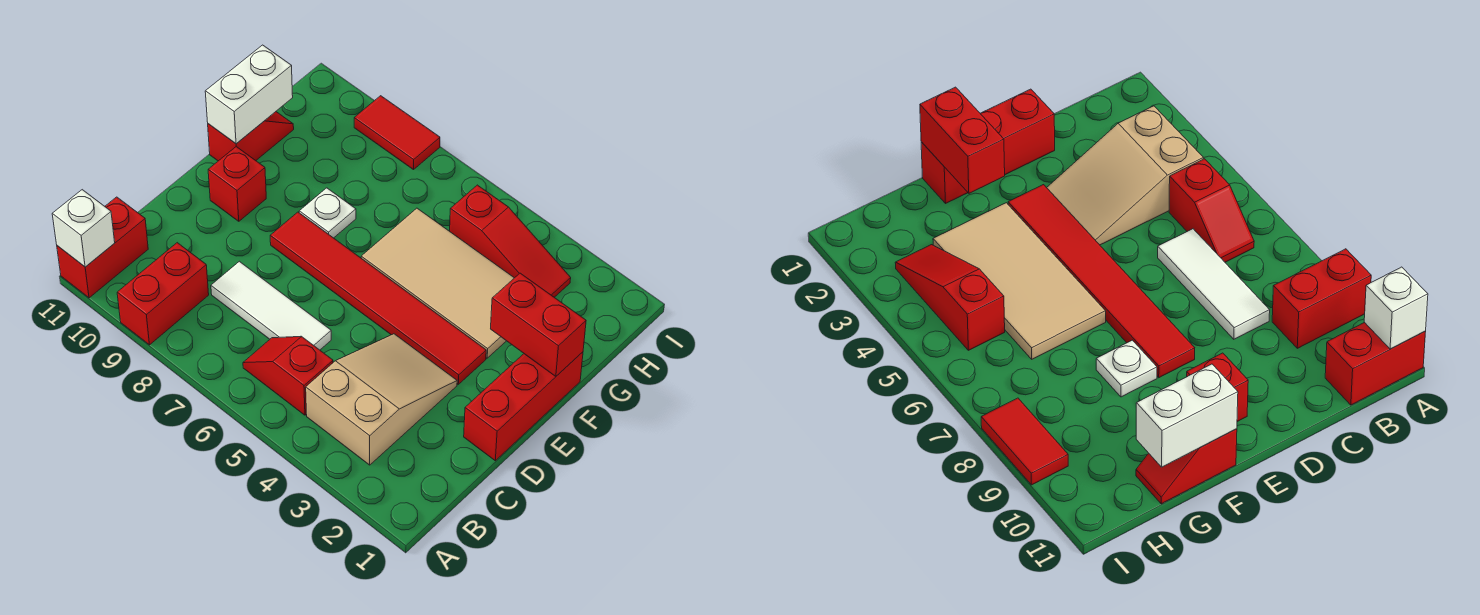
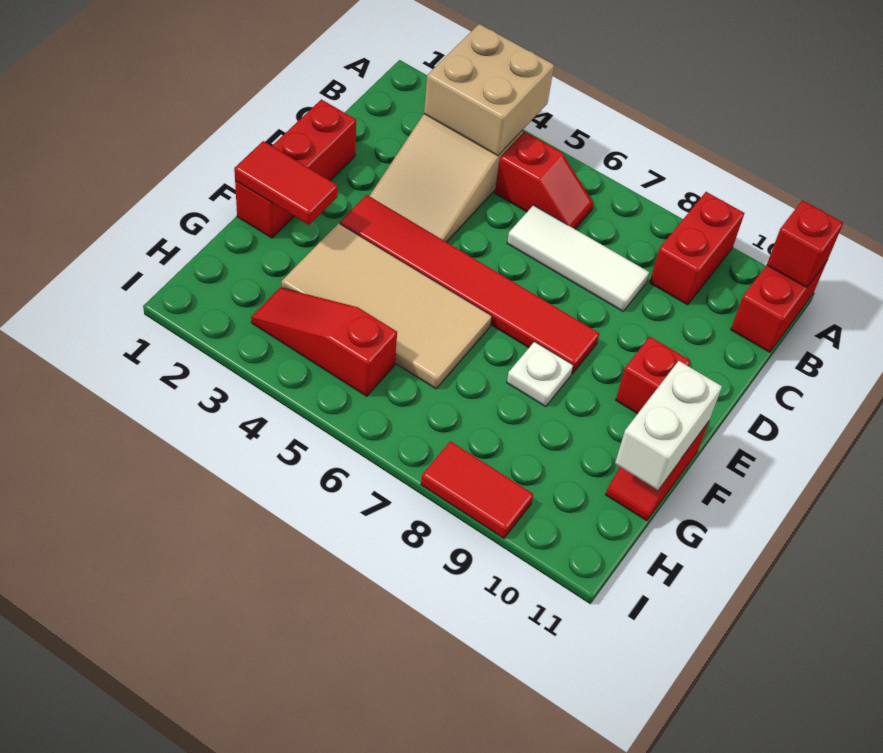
none -> tan brick A3:B4 level 2
white brick A11 level 2 -> red brick A11 level 2
red brick F1:F2 level 2 -> red tile F1:F2 level 2

